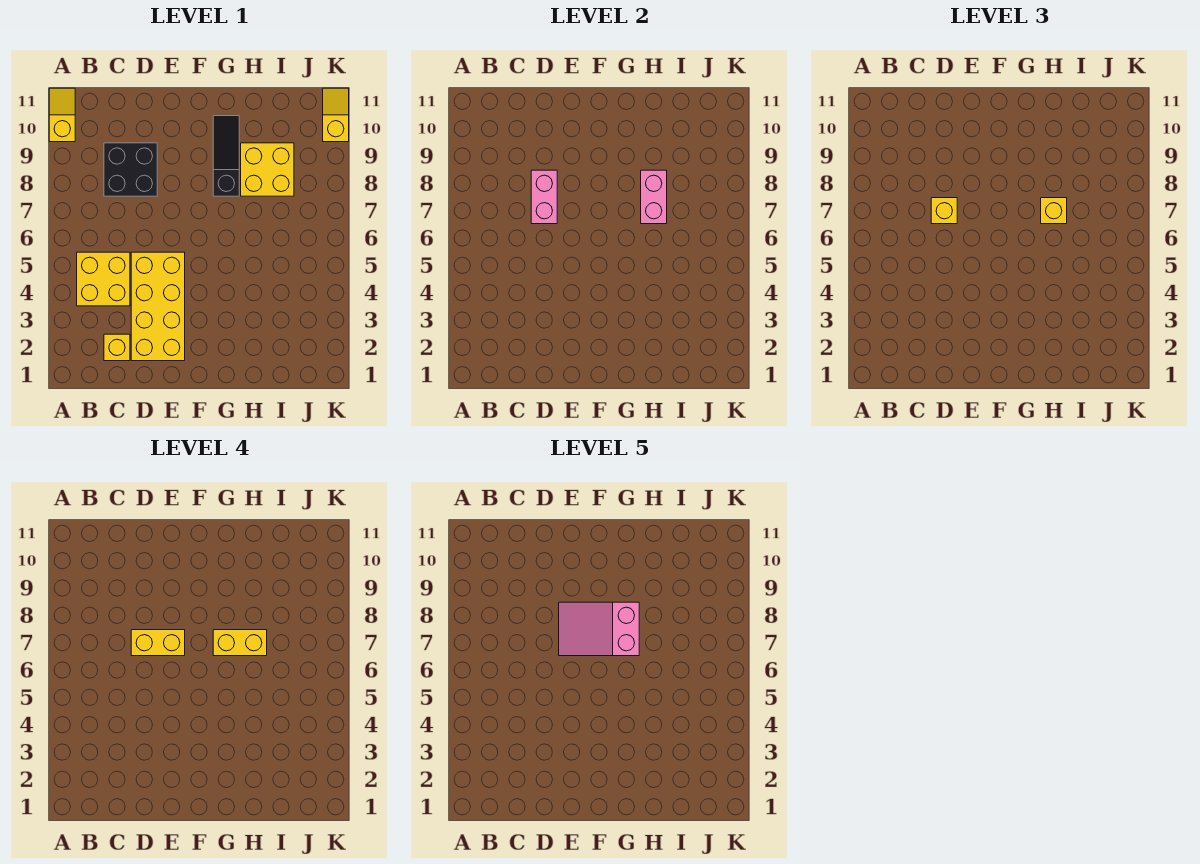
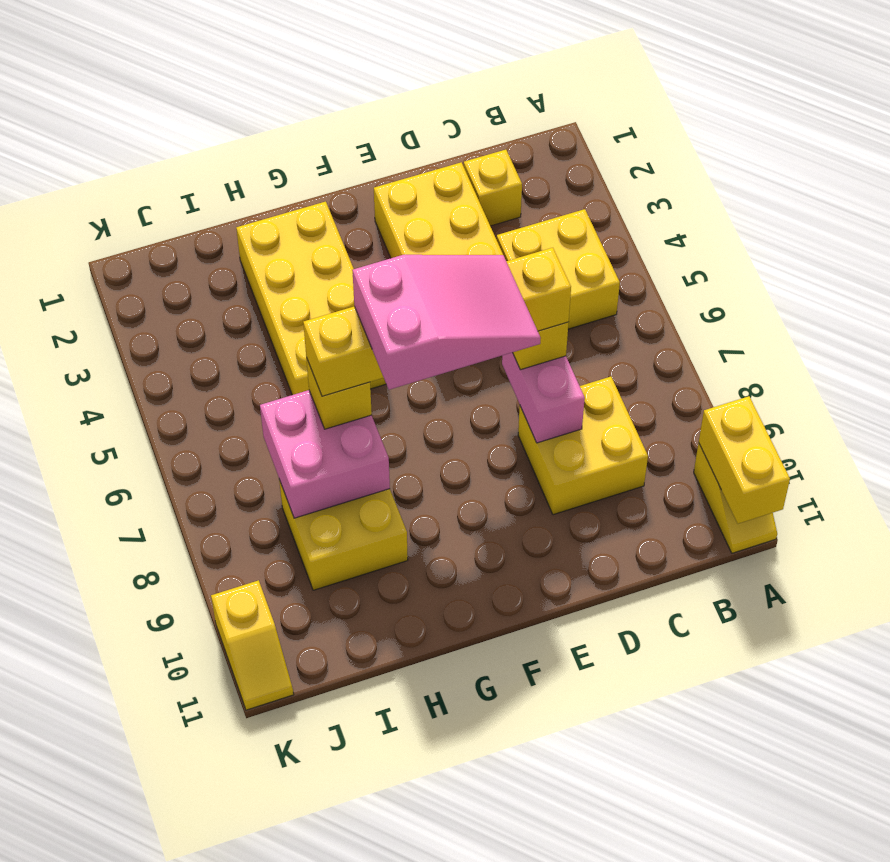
none -> yellow brick A10:A11 level 2
black brick C8:D9 level 1 -> yellow brick C8:D9 level 1
none -> yellow brick G2:H5 level 1
black slope G8:G10 level 1 top 8 -> none
pink brick H7:H8 level 2 -> pink brick H7:I8 level 2

